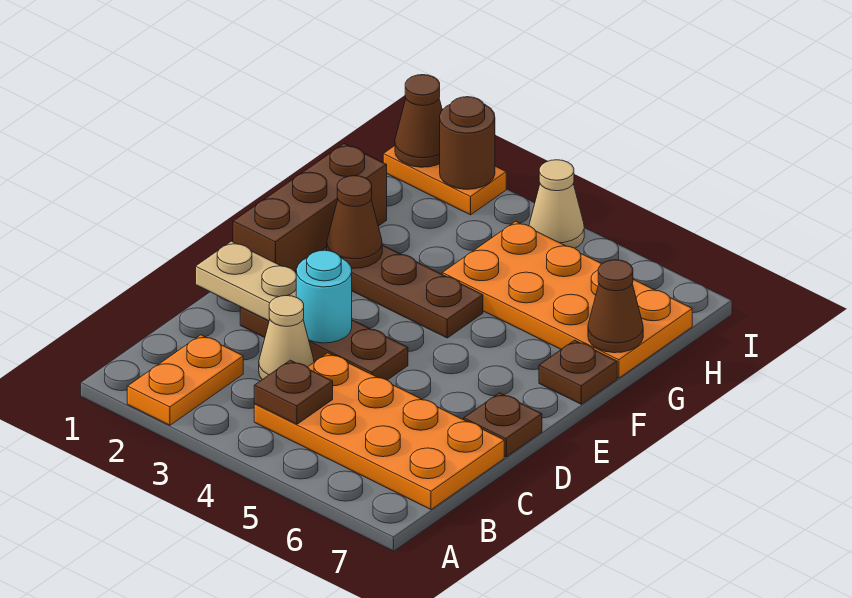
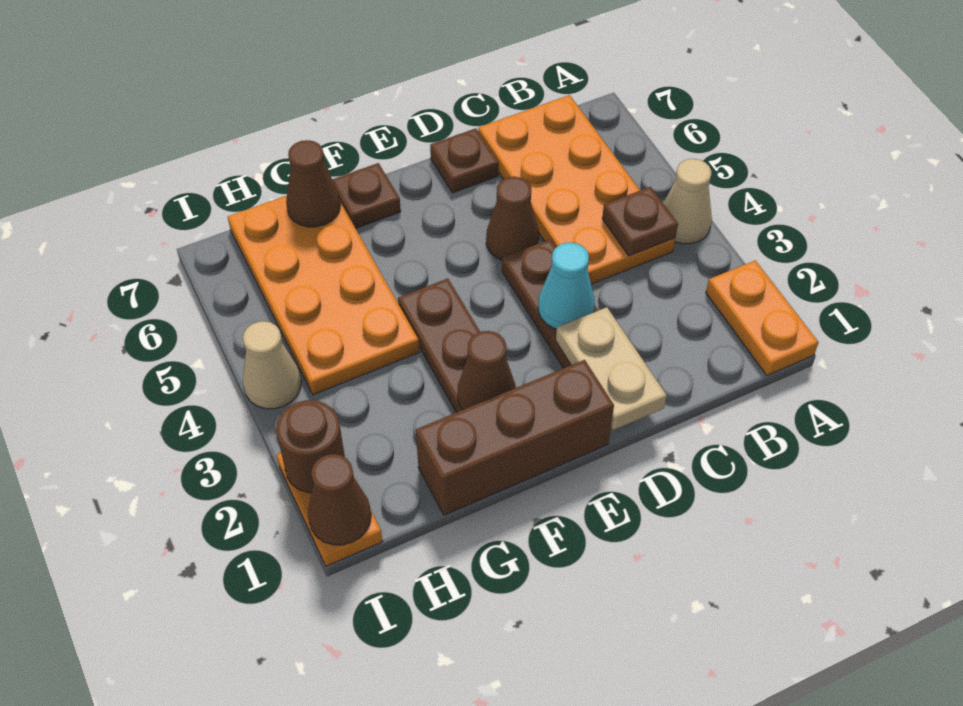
orange plate A2:B2 level 1 -> orange plate A1:A2 level 1
tan cone C3 level 1 -> tan cone A4 level 1
cyan round brick D3 level 2 -> cyan cone D3 level 2
none -> brown cone D5 level 1

